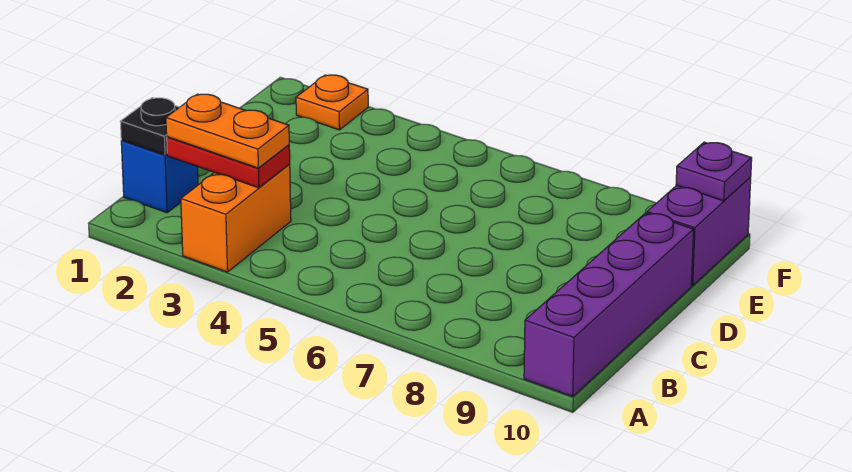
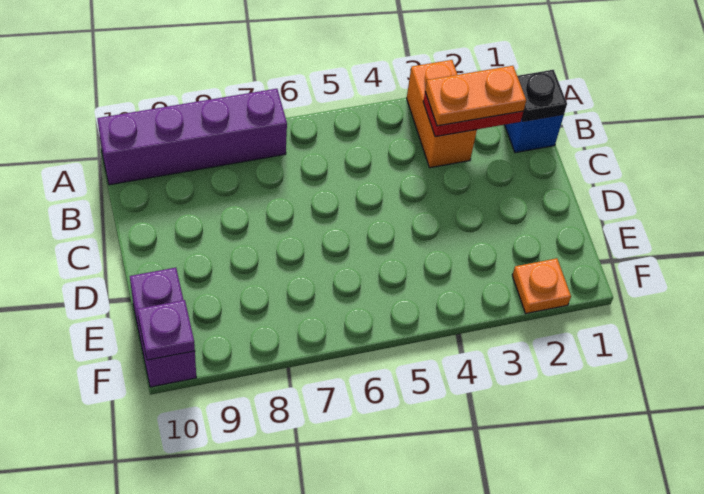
purple brick A10:D10 level 1 -> purple brick A7:A10 level 1

